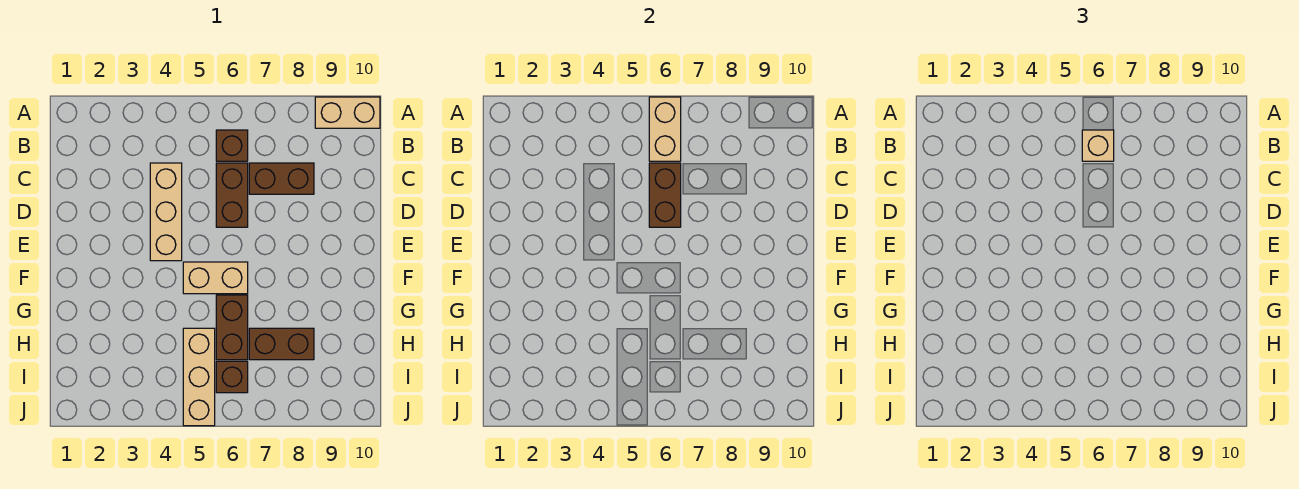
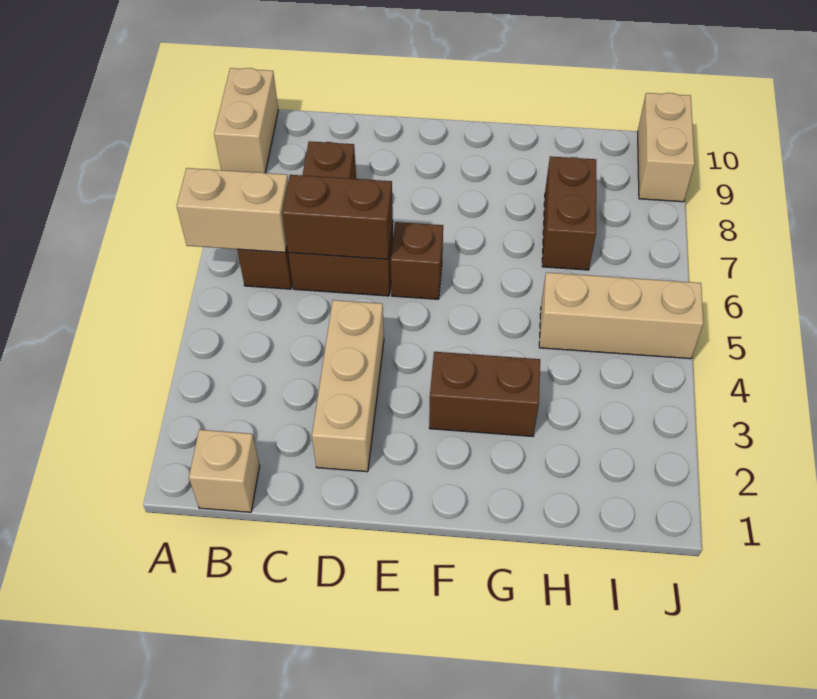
tan brick B6 level 3 -> tan brick B1 level 1
tan brick C4:E4 level 1 -> tan brick D2:D4 level 1
tan brick F5:F6 level 1 -> tan brick J9:J10 level 1
brown brick G6:H6 level 1 -> brown brick F3:G3 level 1
brown brick I6 level 1 -> brown brick E6 level 1

